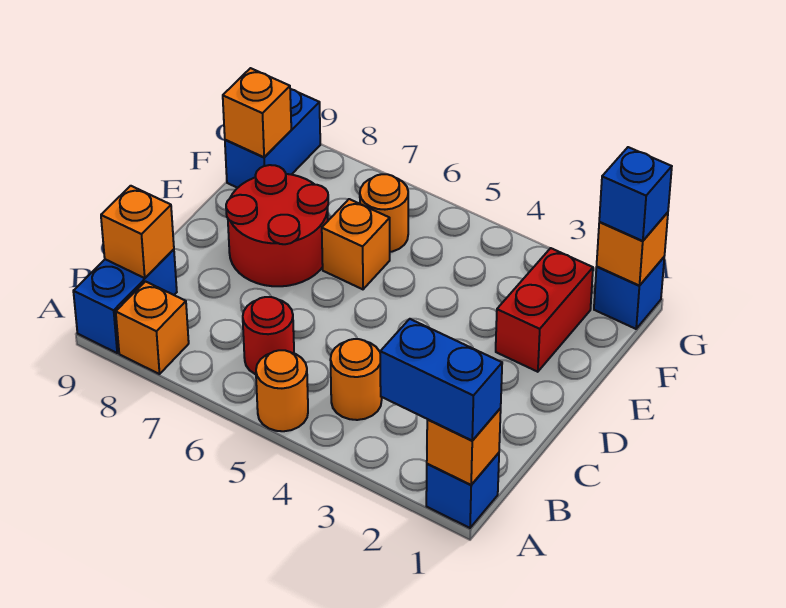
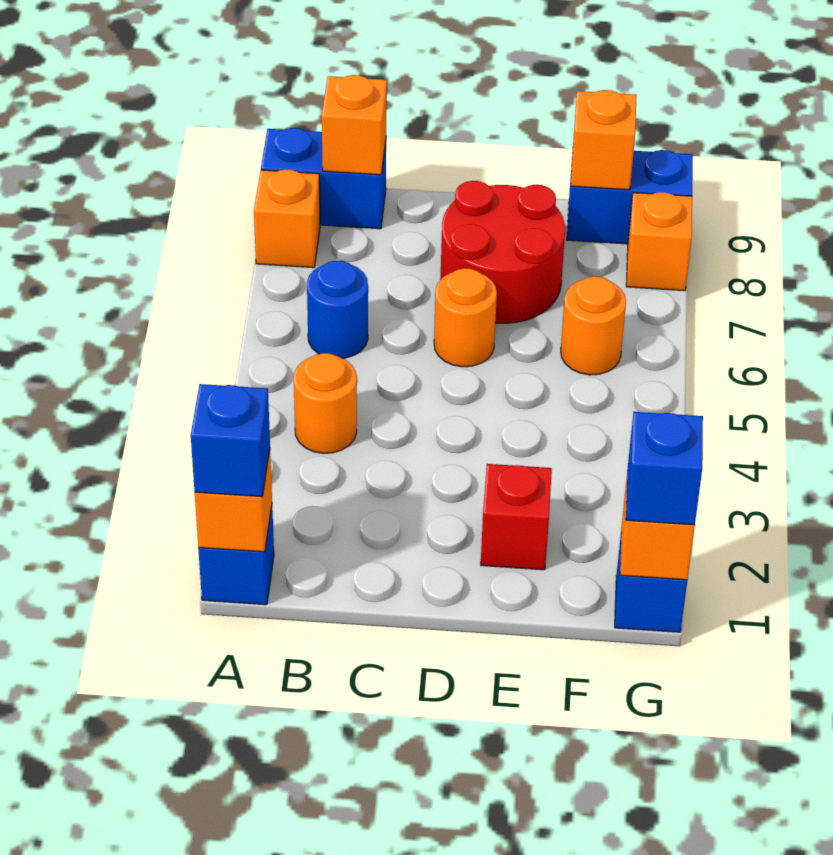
blue brick A1:A2 level 3 -> blue brick A1 level 3
orange round brick A5 level 1 -> orange round brick D6 level 1
red round brick B6 level 1 -> blue round brick B6 level 1
red brick E2:F2 level 1 -> red brick E2 level 1
orange brick E6 level 1 -> orange brick G8 level 1

